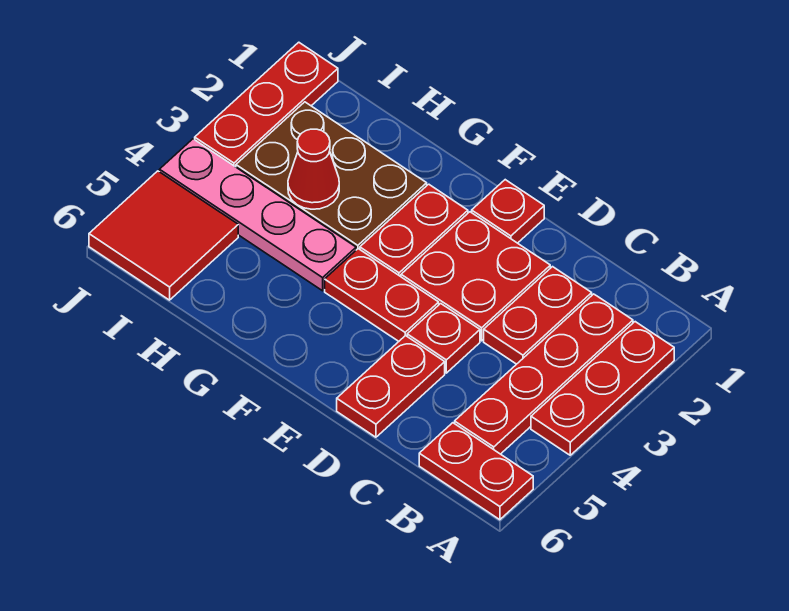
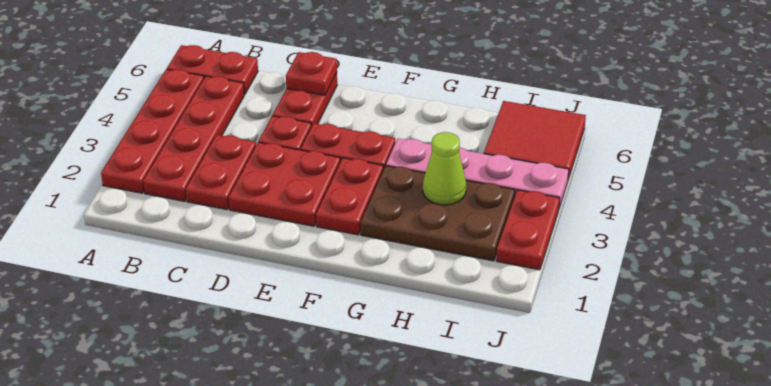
red plate A2:A4 level 1 -> red plate A2:A5 level 1
red plate E1 level 1 -> red plate D6 level 2
red cone H3 level 2 -> lime cone H3 level 2
red plate J1:J3 level 1 -> red plate J2:J3 level 1

